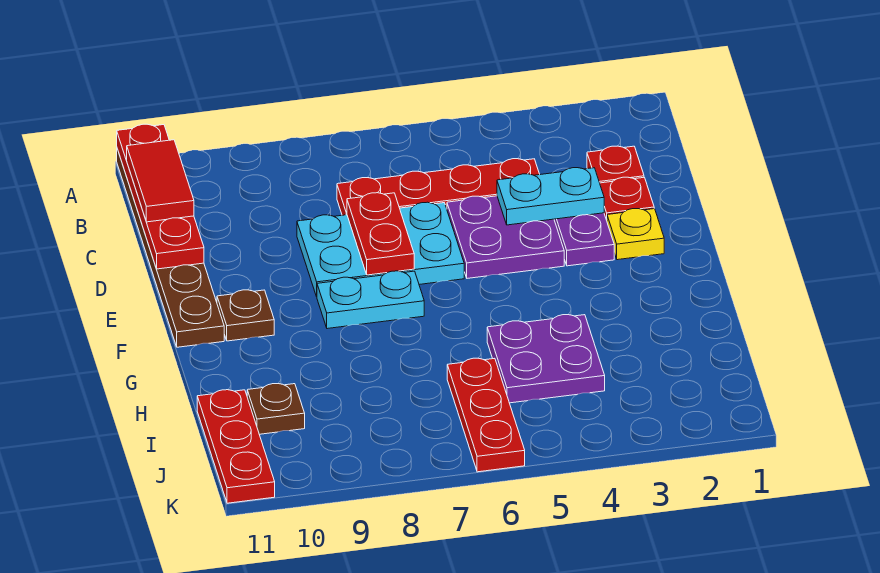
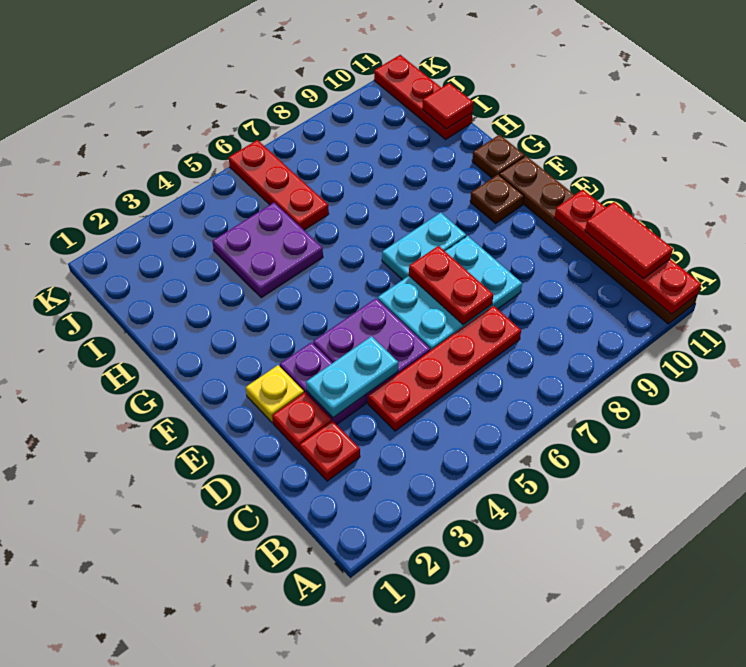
brown plate I10 level 1 -> brown plate G11 level 1
none -> red tile I11 level 2

